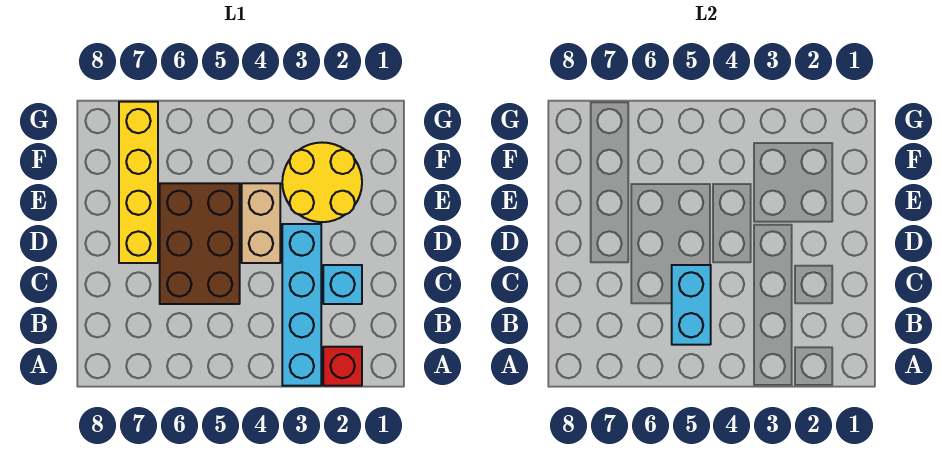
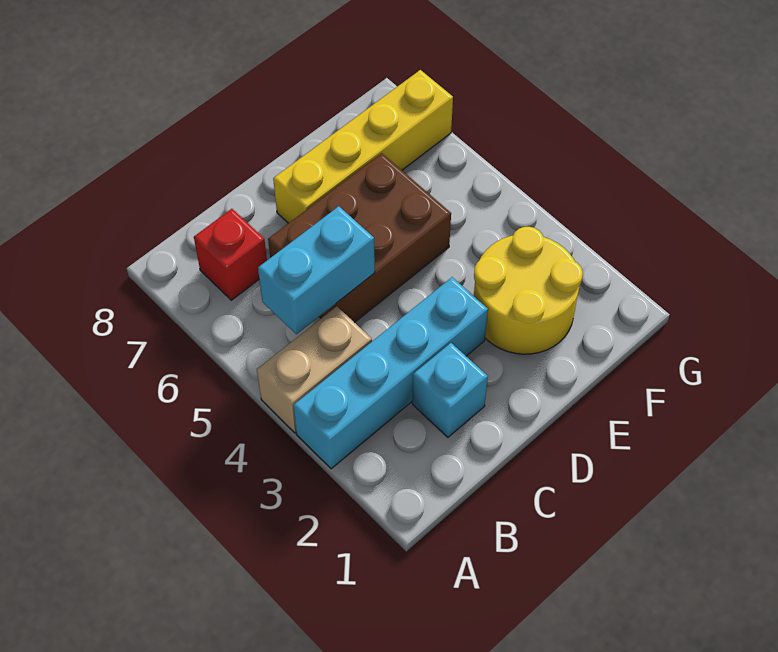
red brick A2 level 1 -> red brick B7 level 1
tan brick D4:E4 level 1 -> tan brick A4:B4 level 1

